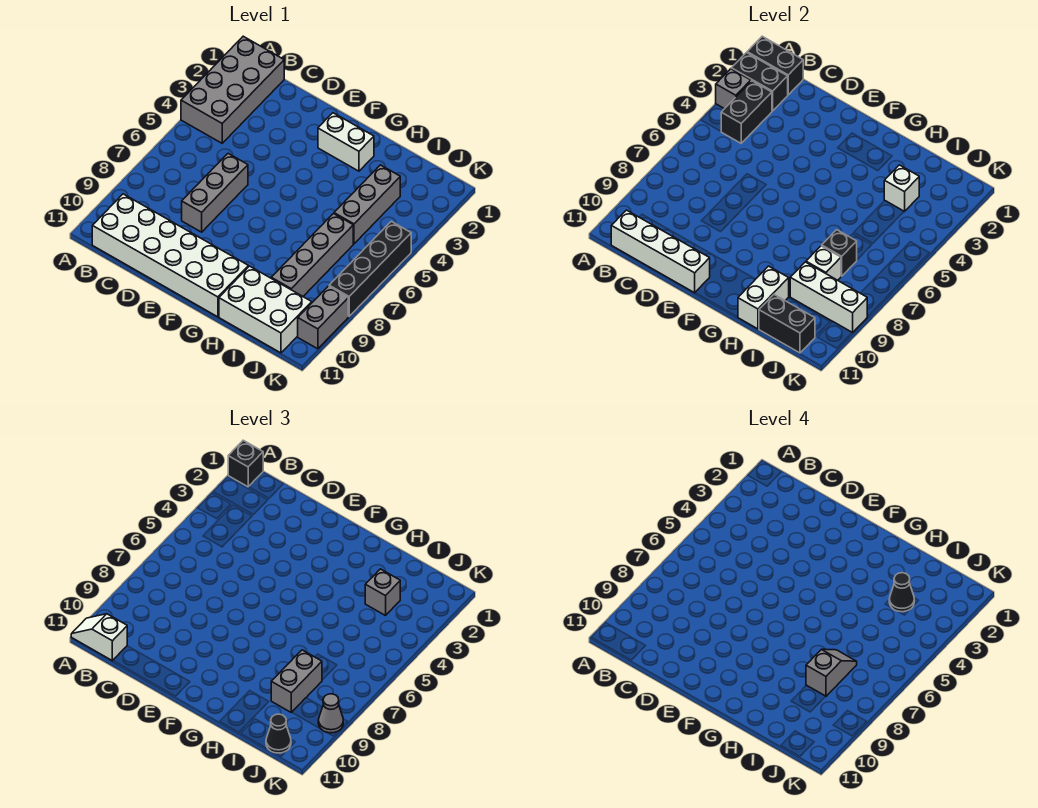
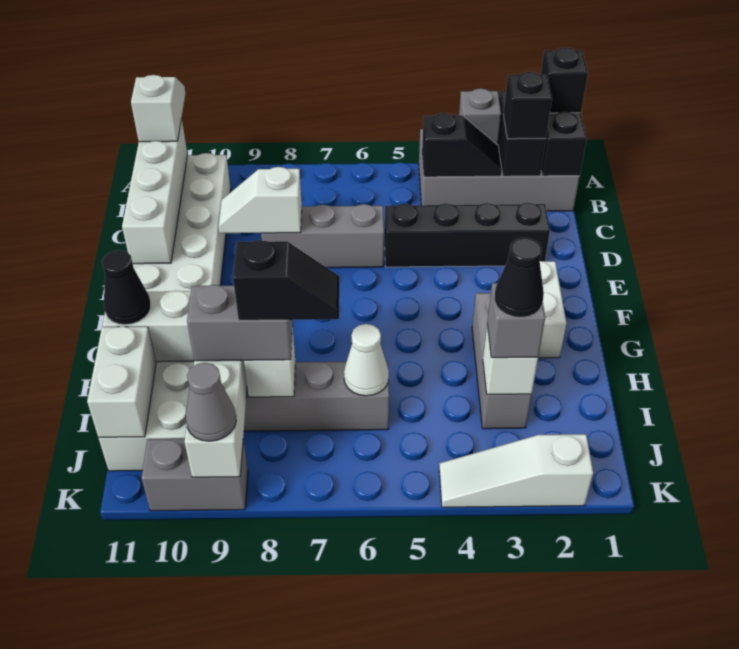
black brick B3:B4 level 2 -> black slope B3:B4 level 2 top 4
none -> white slope D8:D9 level 2 top 8
grey brick I3:I5 level 1 -> grey brick G3:I3 level 1
none -> white cone I6 level 2
black brick I7 level 2 -> black brick B2 level 3
grey slope I7:I8 level 4 top 8 -> black slope I7:I8 level 4 top 8
black brick I11:J11 level 2 -> white brick I11:J11 level 2
black cone J11 level 3 -> black cone H11 level 3
none -> white slope K2:K4 level 1 top 2
black brick K5:K8 level 1 -> black brick D2:D5 level 1

